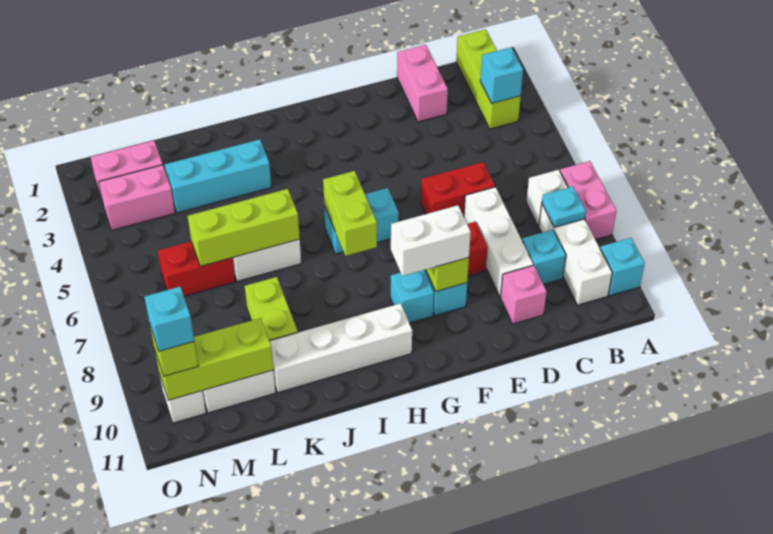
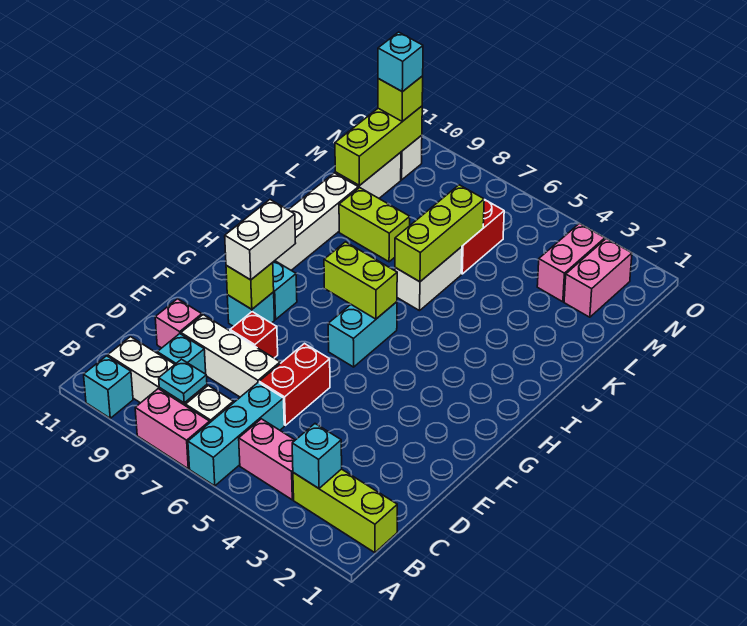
pink brick D1:D2 level 1 -> pink brick B4:B5 level 1
cyan brick J3:L3 level 1 -> cyan brick A6:C6 level 1

